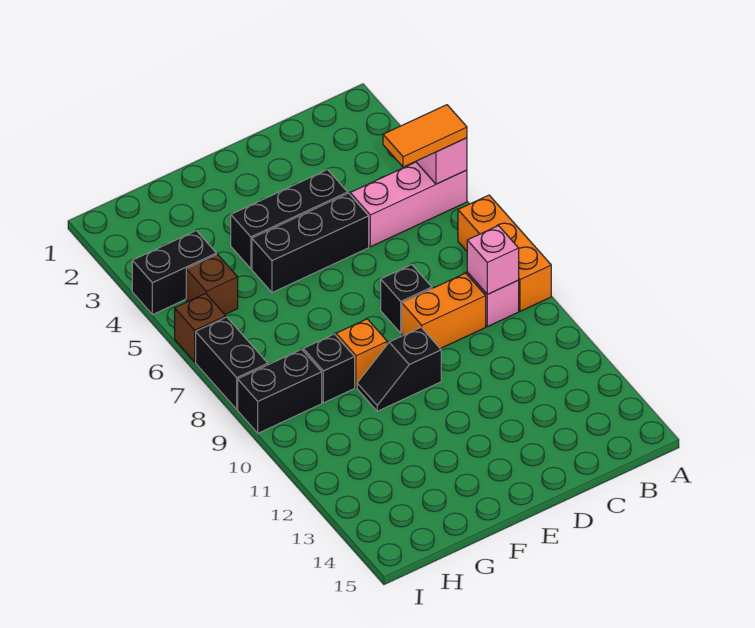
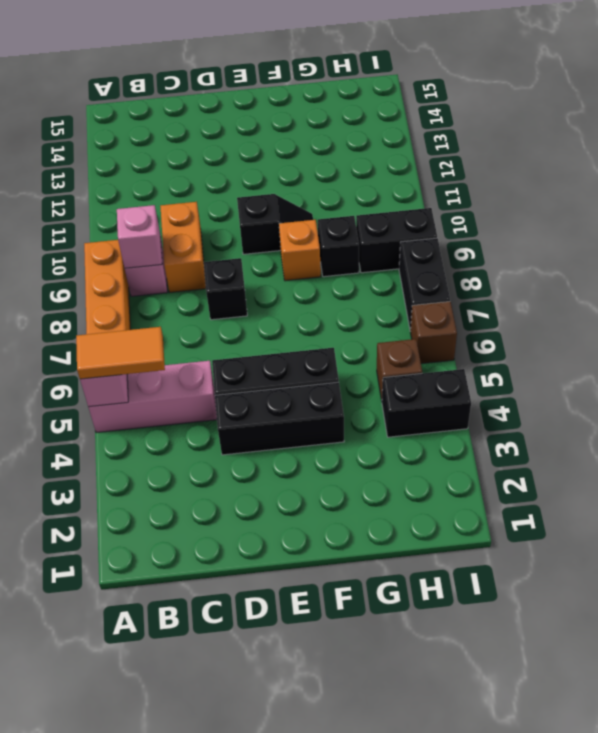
orange brick C9:D9 level 1 -> orange brick C9:C10 level 1

